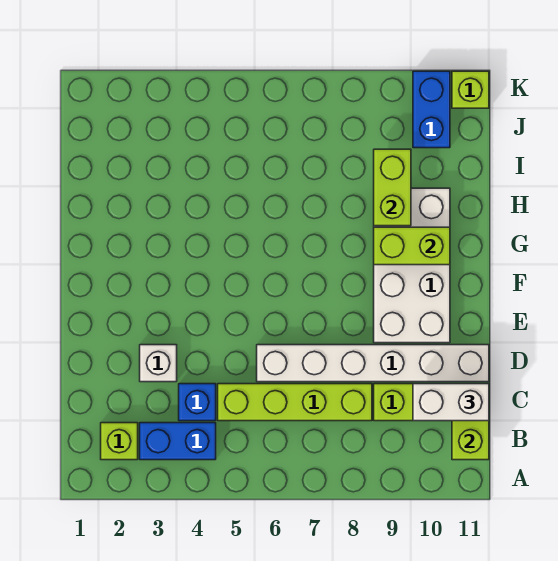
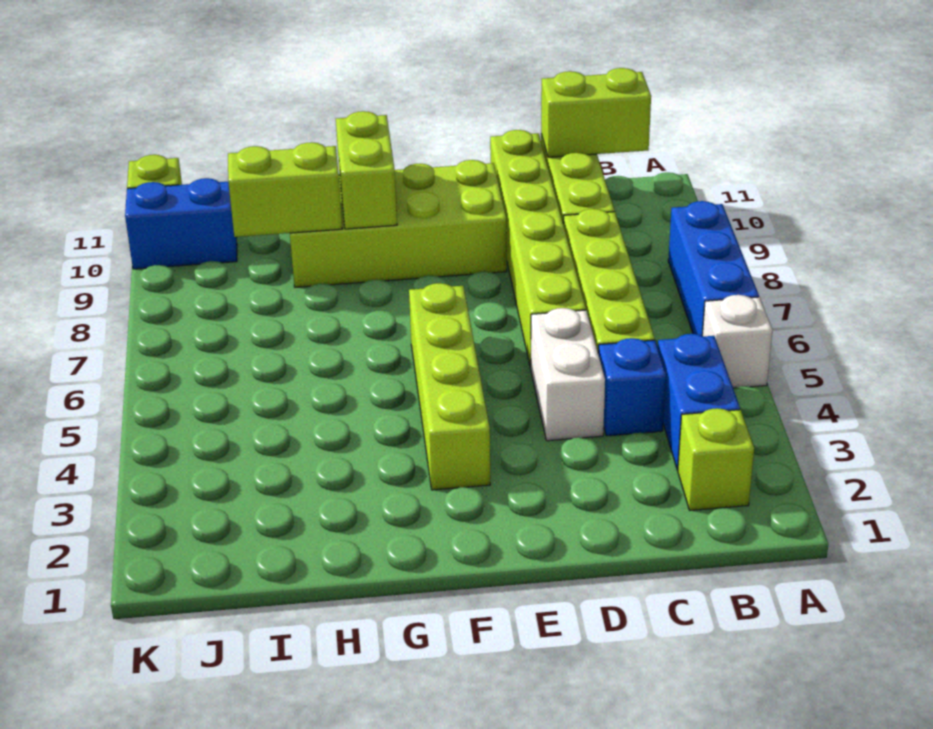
none -> blue brick A6:A8 level 1
white brick C10:C11 level 3 -> white brick D4:D5 level 1
white brick D3 level 1 -> white brick A5 level 1
white brick D6:D11 level 1 -> lime brick D6:D11 level 1
white brick E9:H10 level 1 -> lime brick E9:H10 level 1
none -> lime brick F3:F6 level 1

